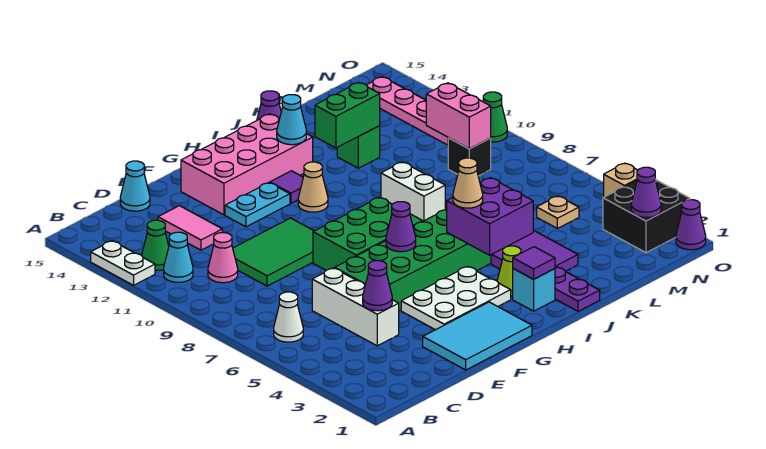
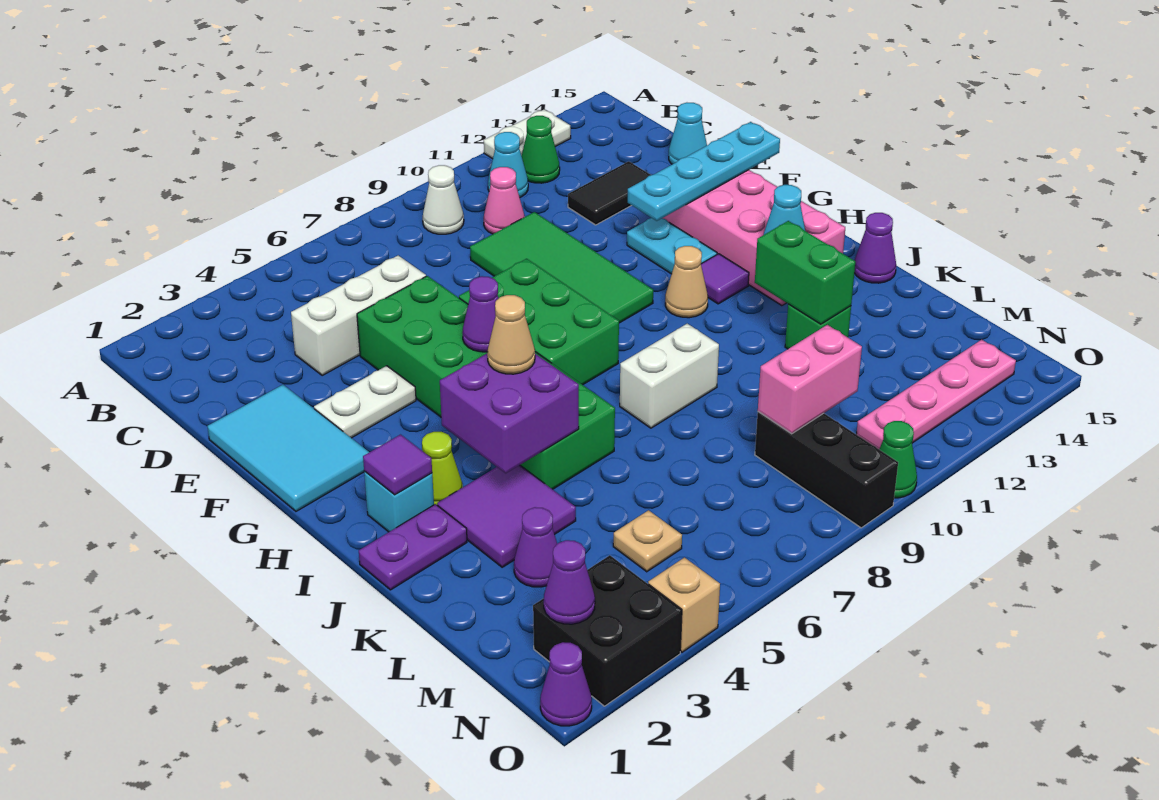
white cone B6 level 1 -> white cone B9 level 1
purple cone D4 level 2 -> purple cone L3 level 1
green tile D9:F10 level 1 -> green tile D9:G10 level 1
pink tile D12:D13 level 1 -> black tile D12:D13 level 1
white plate F3:H4 level 1 -> white plate F3:F4 level 1
none -> cyan plate F12:F15 level 2
black brick M9 level 1 -> black brick M9:O9 level 1

